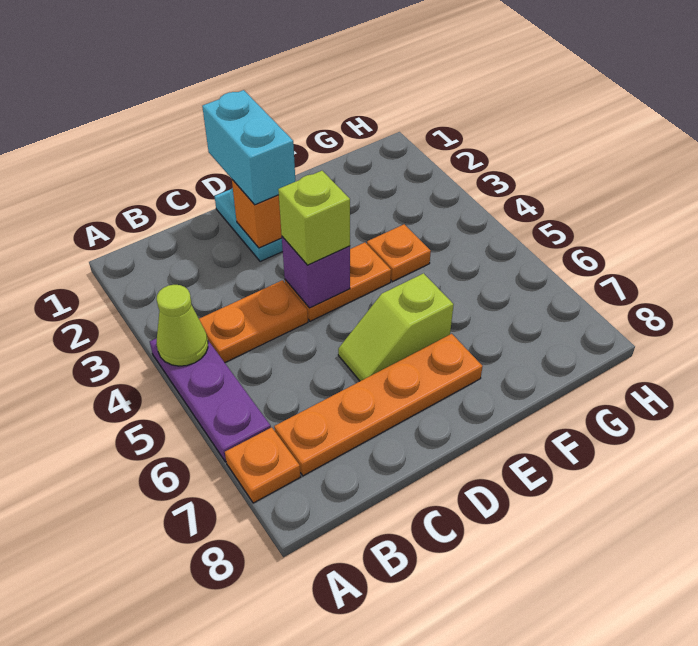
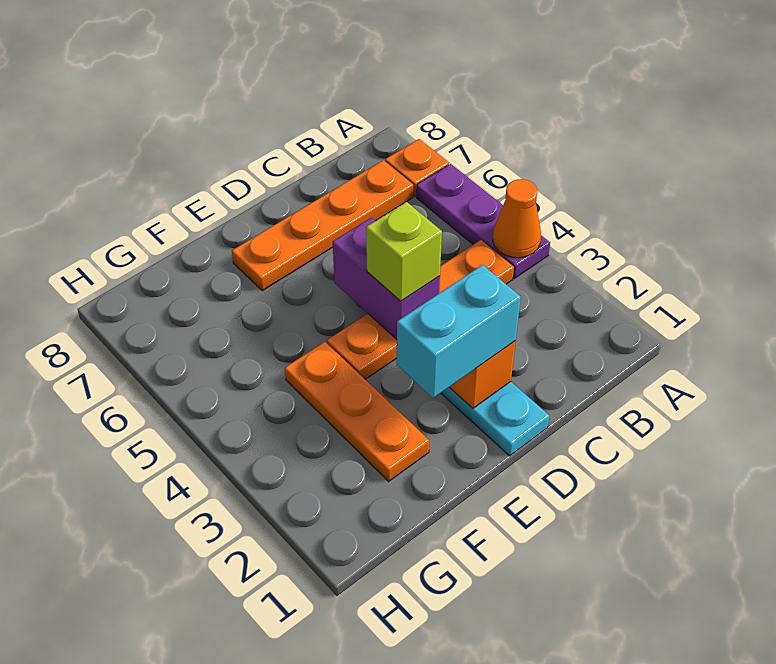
lime cone A4 level 2 -> orange cone A4 level 2
cyan brick D1:D2 level 3 -> cyan brick D2:E2 level 3
purple brick D4 level 2 -> purple brick D4:D5 level 2
lime slope D6:E6 level 1 top E -> none
orange plate F4 level 1 -> orange plate F2:F4 level 1

